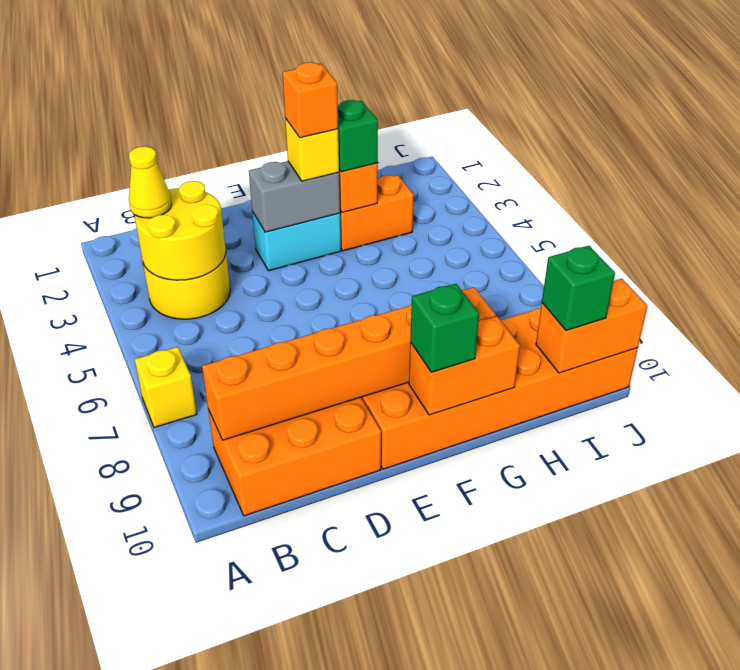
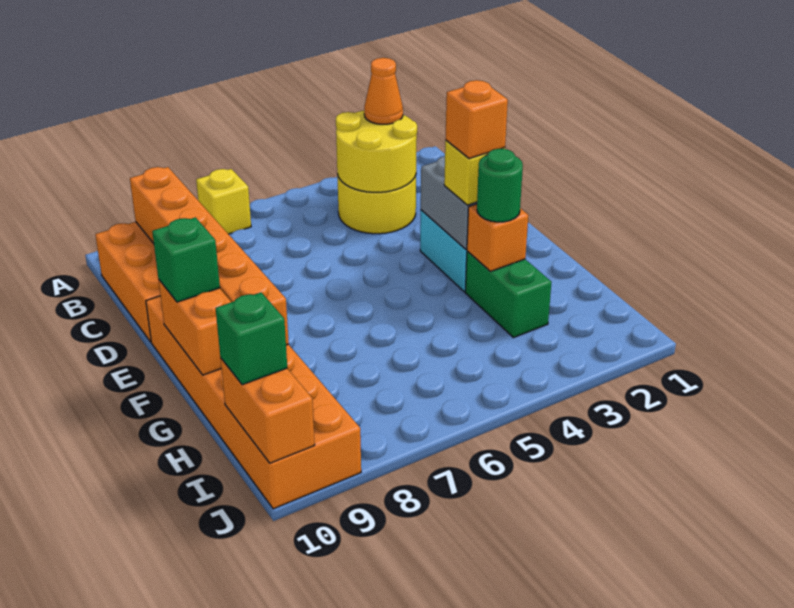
yellow cone B3 level 3 -> orange cone B3 level 3
orange brick G3:H3 level 1 -> green brick G3:H3 level 1
green brick G3 level 3 -> green round brick G3 level 3

